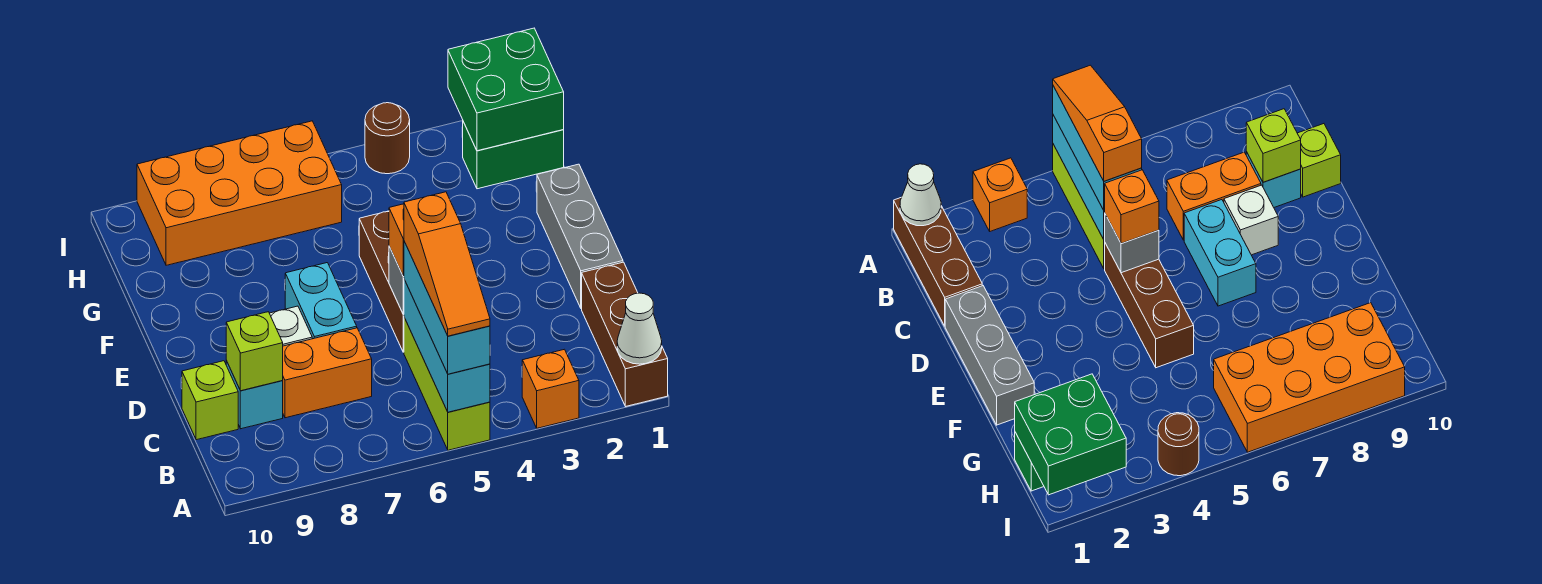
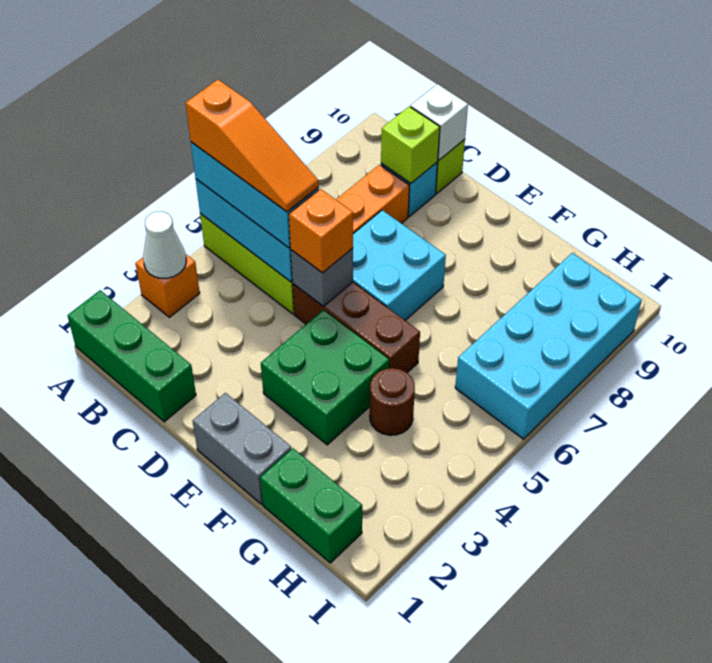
brown brick A1:C1 level 1 -> green brick A1:C1 level 1
white cone A1 level 2 -> white cone A3 level 2
orange slope A5:C5 level 4 top C -> orange slope A5:C5 level 4 top A
grey brick D1:F1 level 1 -> grey brick E1:F1 level 1
cyan brick D7:E7 level 1 -> cyan brick D6:E7 level 1
white brick D8 level 1 -> white brick C10 level 2
green brick H1:H2 level 1 -> green brick G1:H1 level 1
green brick H1:I2 level 2 -> green brick E3:F4 level 1
orange brick H6:I9 level 1 -> cyan brick H6:I9 level 1
brown round brick I4 level 1 -> brown round brick G4 level 1

